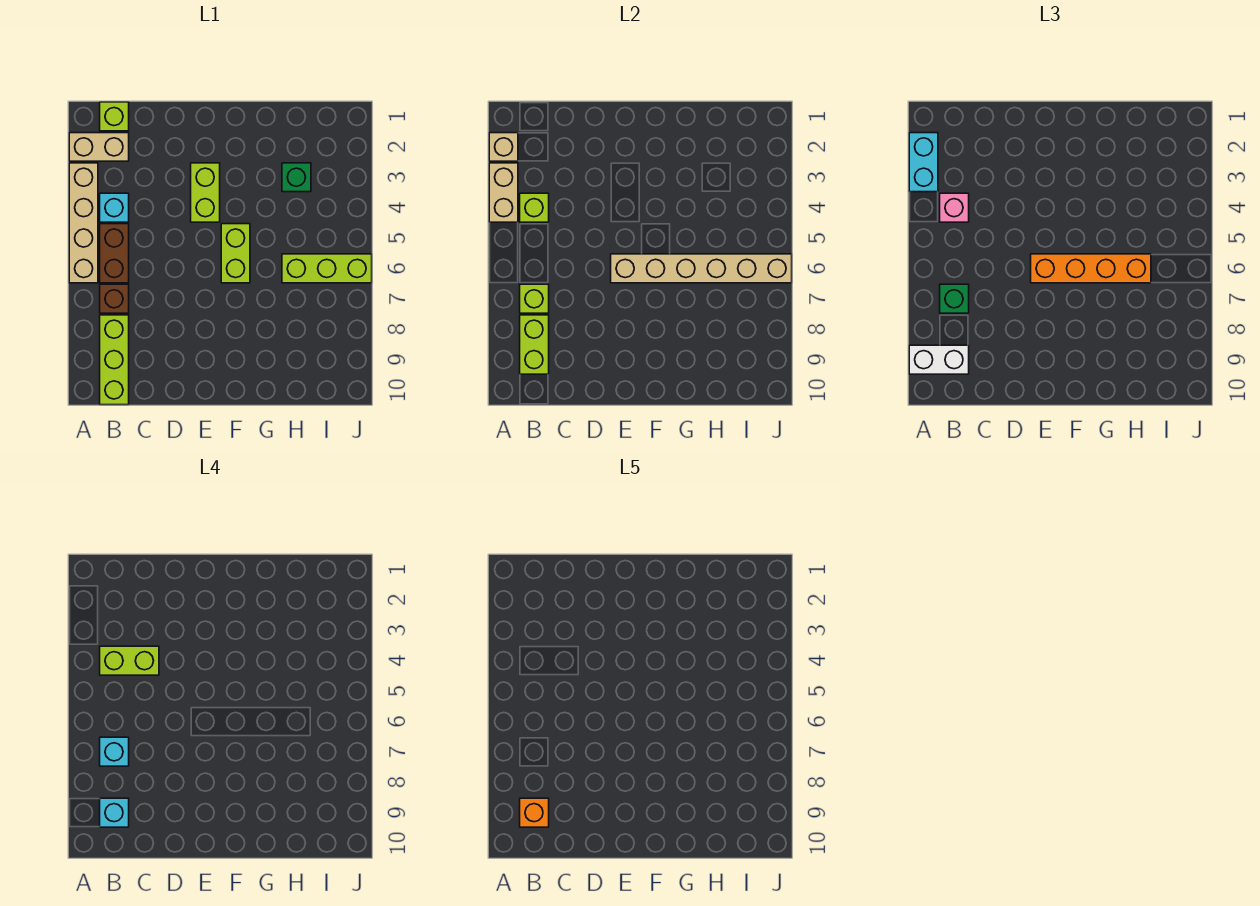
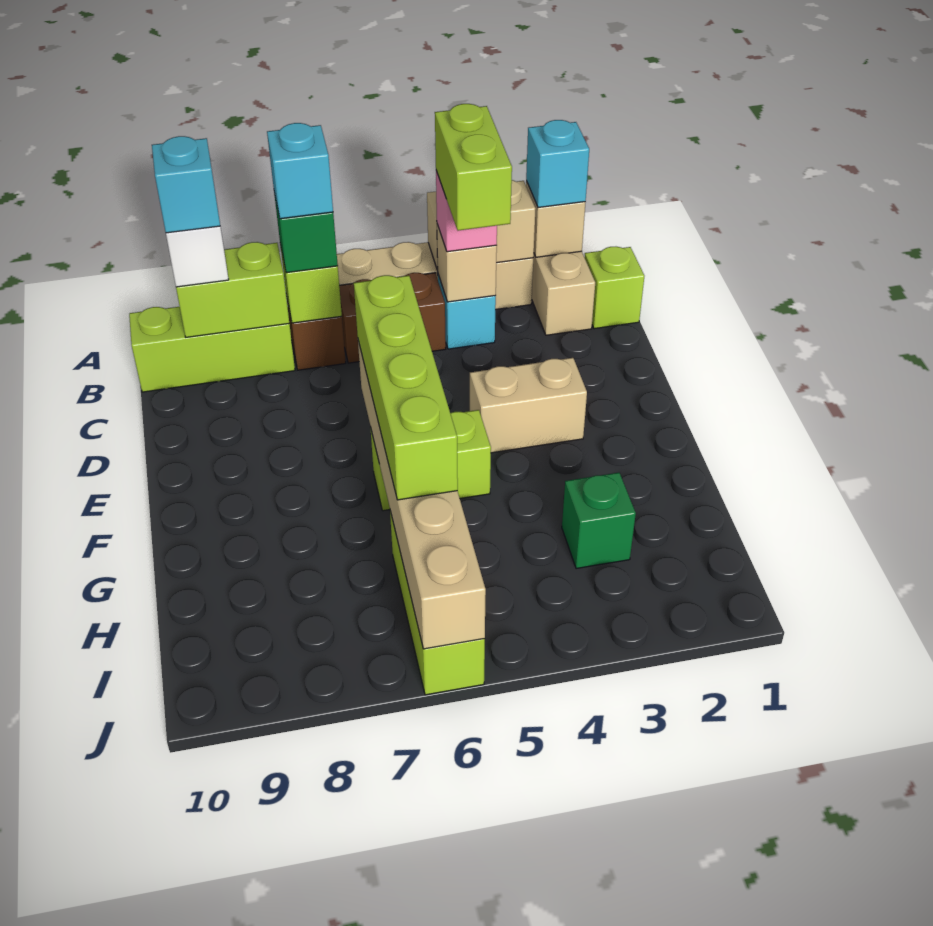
cyan brick A2:A3 level 3 -> cyan brick A2 level 3
lime brick B4 level 2 -> tan brick B4 level 2
orange brick B9 level 5 -> none
lime brick E3:E4 level 1 -> tan brick E3:E4 level 1
orange brick E6:H6 level 3 -> lime brick E6:H6 level 3

